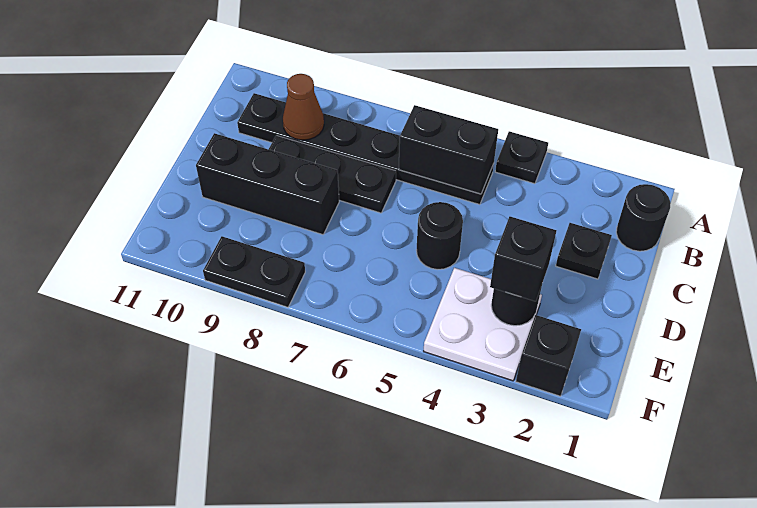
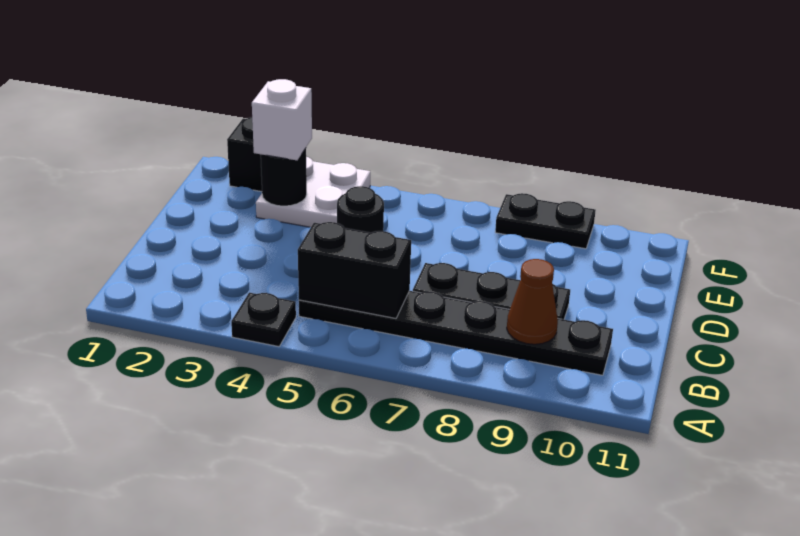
black round brick B1 level 1 -> none
black plate C2 level 1 -> none
black brick D8:D10 level 1 -> none
black brick E3 level 3 -> white brick E3 level 3

